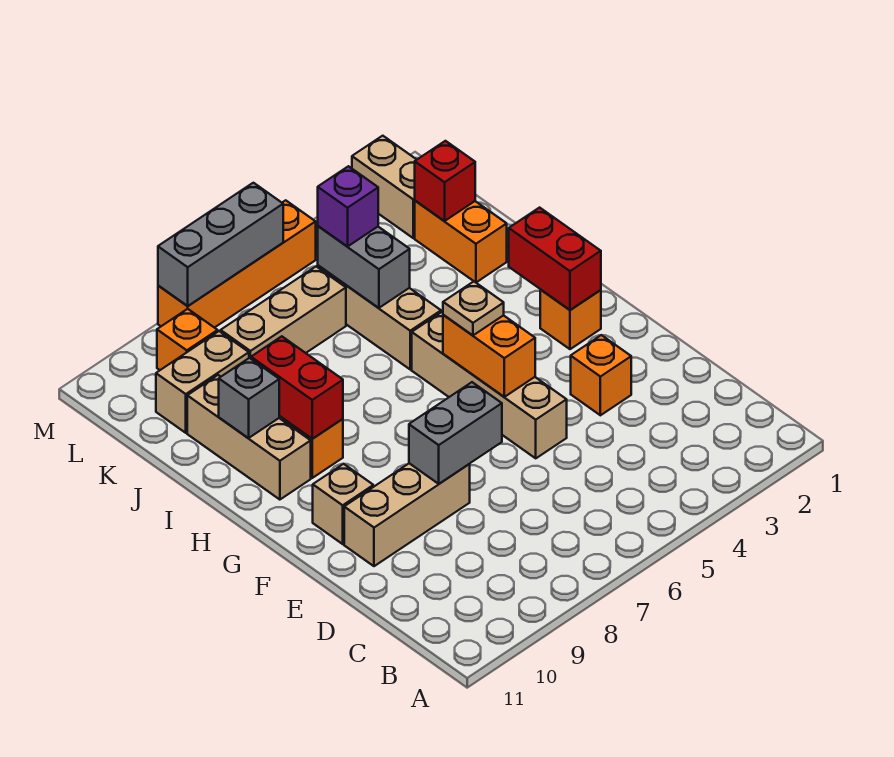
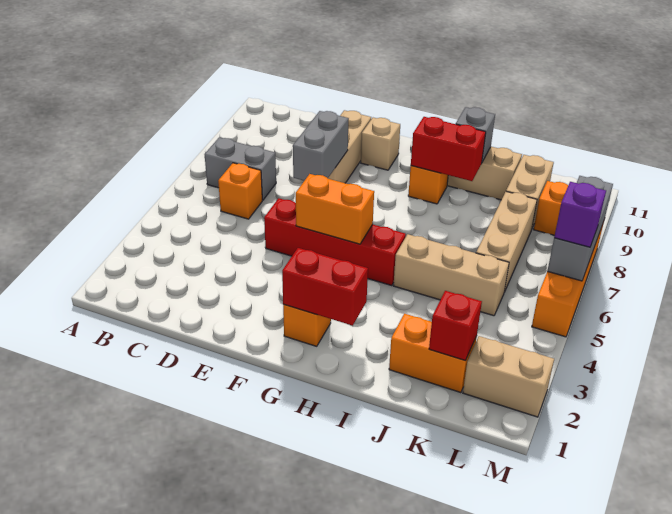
orange brick E3 level 1 -> orange brick C6 level 1
tan brick E5:H5 level 1 -> red brick E5:H5 level 1
tan plate G5 level 3 -> none
grey brick J5:K5 level 2 -> grey brick B7:C7 level 1
purple brick K5 level 3 -> purple brick M6 level 3

